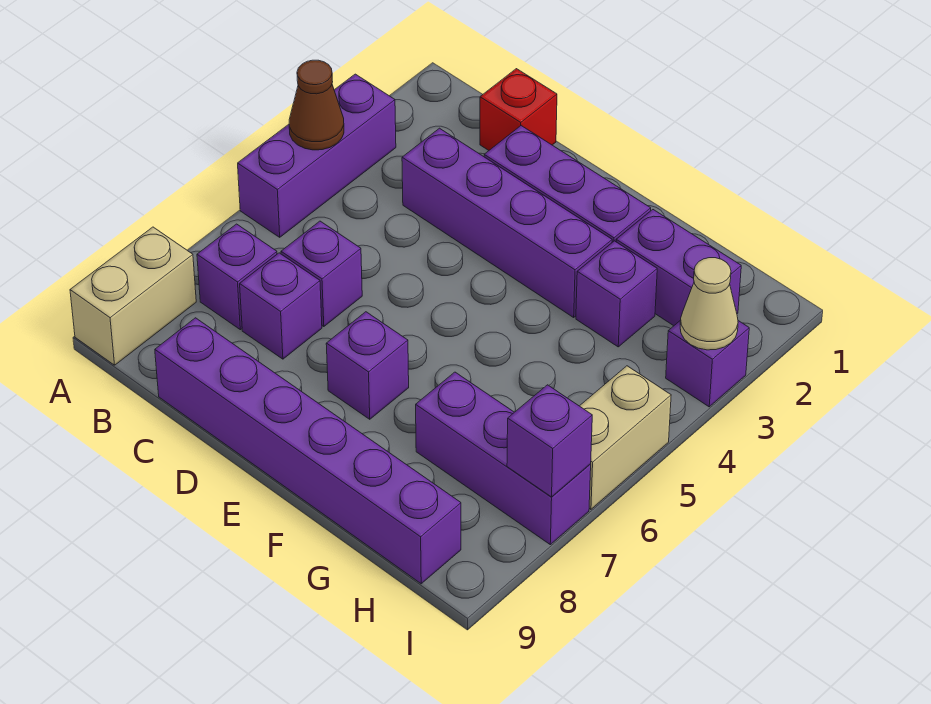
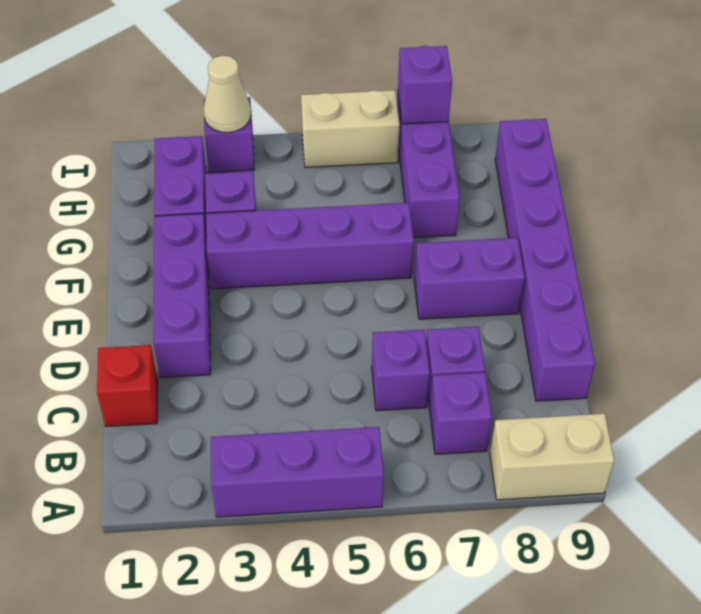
brown cone A4 level 2 -> none
purple brick C3:F3 level 1 -> purple brick F3:F6 level 1
purple brick E7 level 1 -> purple brick E7:E8 level 1

